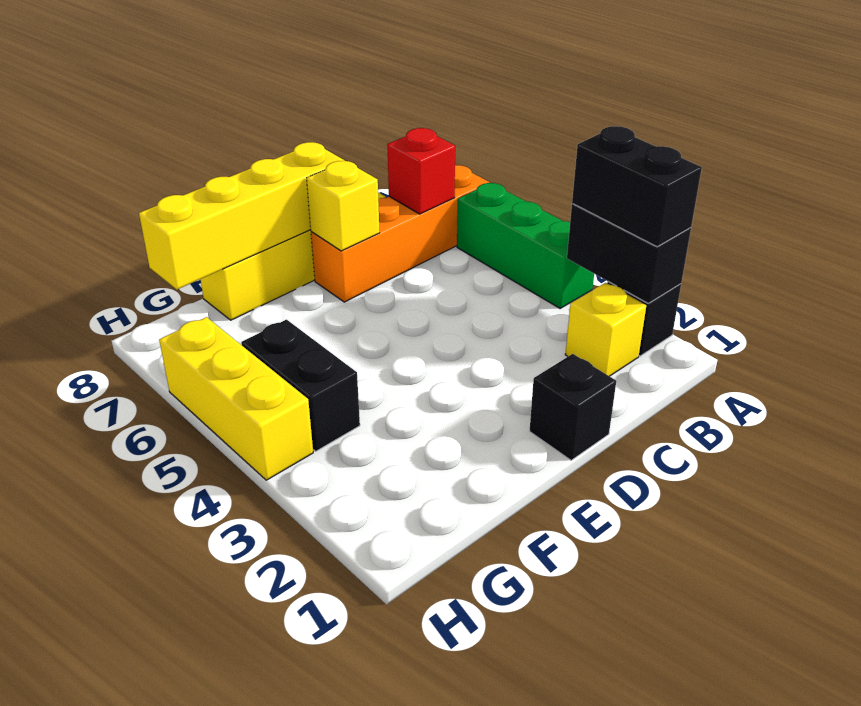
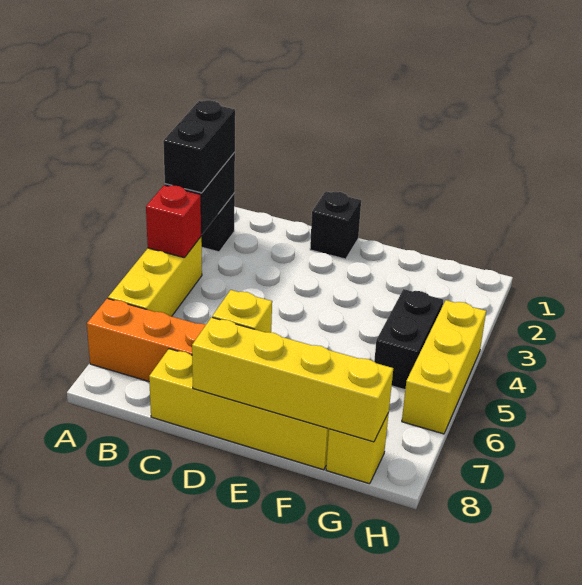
green brick A4:A6 level 1 -> yellow brick A4:A6 level 1
yellow brick B2 level 1 -> yellow brick G8 level 1
red brick B7 level 2 -> red brick A4 level 2

